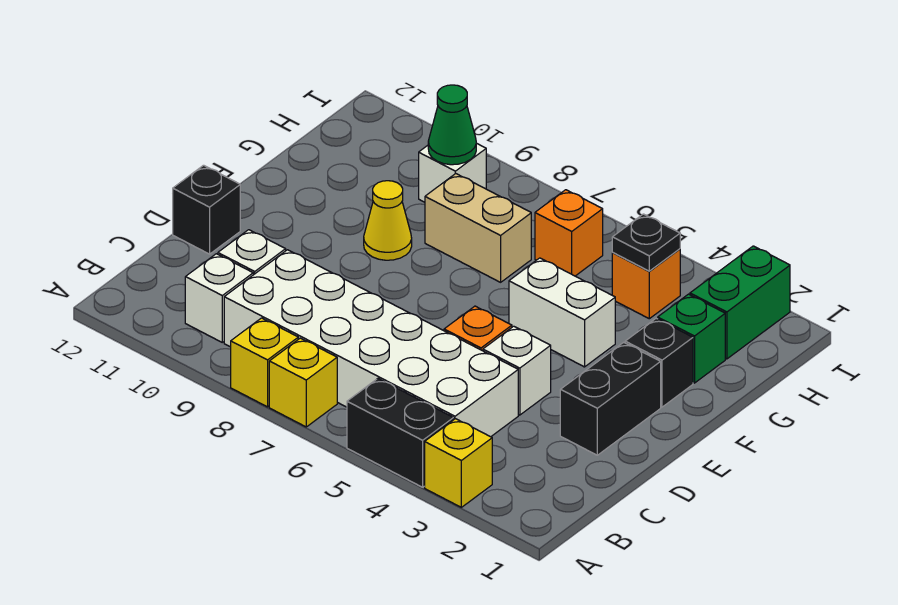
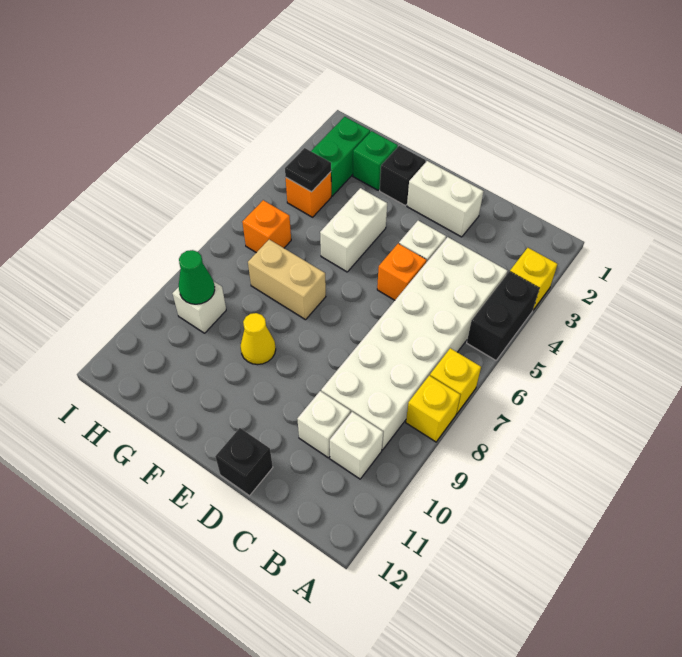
black brick D2:E2 level 1 -> white brick D2:E2 level 1
tan brick G7:G8 level 1 -> tan brick F7:G7 level 1
green brick H2:I2 level 1 -> green brick H2:H3 level 1

